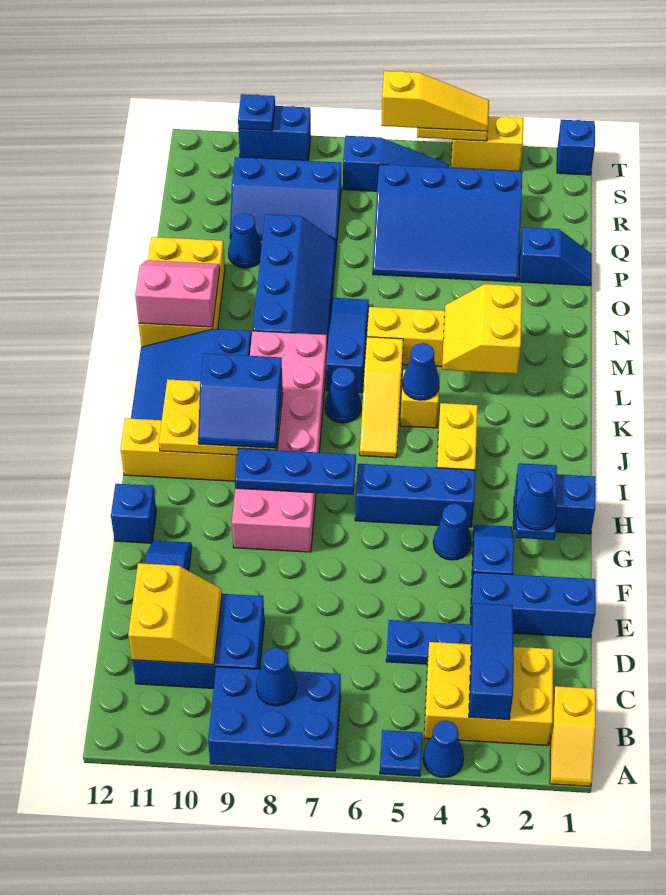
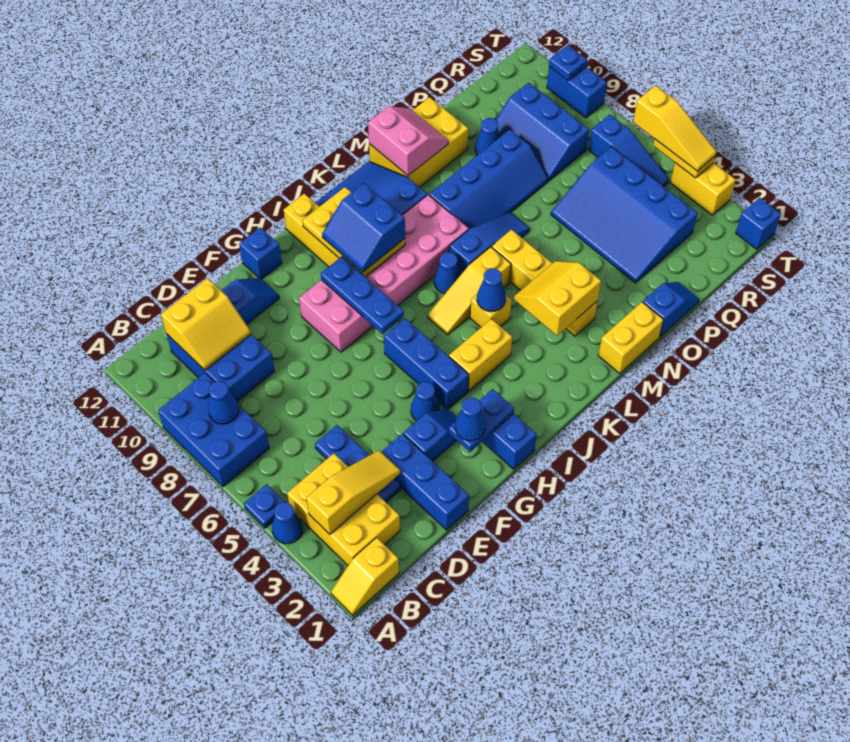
blue slope B3:D3 level 2 top B -> yellow slope B3:D3 level 2 top B
none -> yellow brick M1:N1 level 1
blue slope P1:P2 level 1 top 2 -> blue slope O1:P1 level 1 top O

